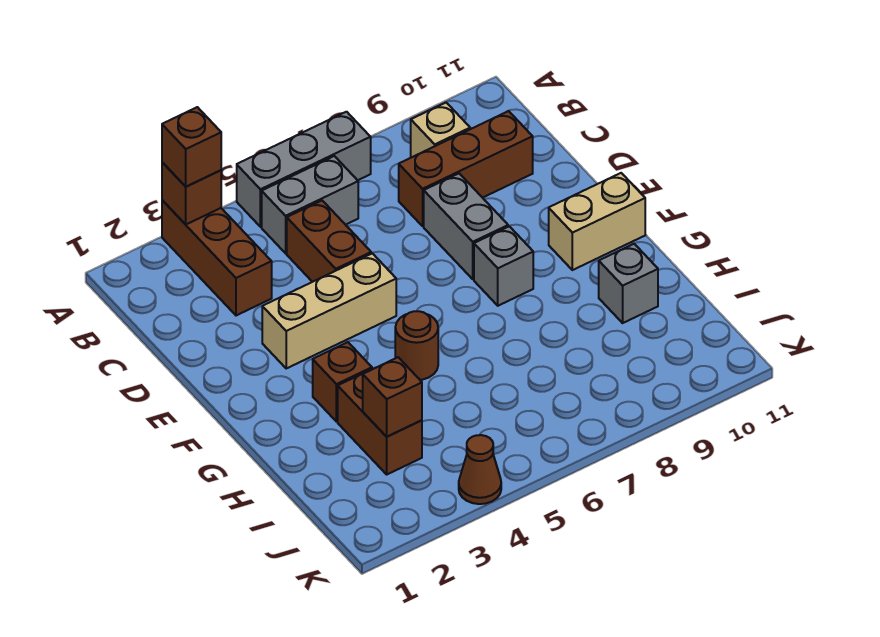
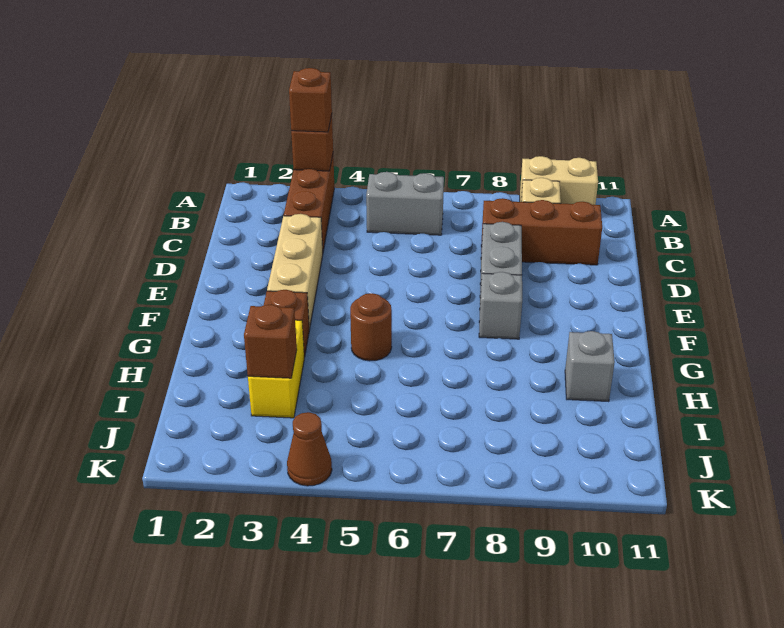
grey brick A5:A7 level 1 -> none
brown brick C5:D5 level 1 -> none
tan brick E3:E5 level 1 -> tan brick D3:F3 level 1
tan brick F10:F11 level 1 -> tan brick A9:A10 level 1
brown brick H3:I3 level 1 -> yellow brick H3:I3 level 1

